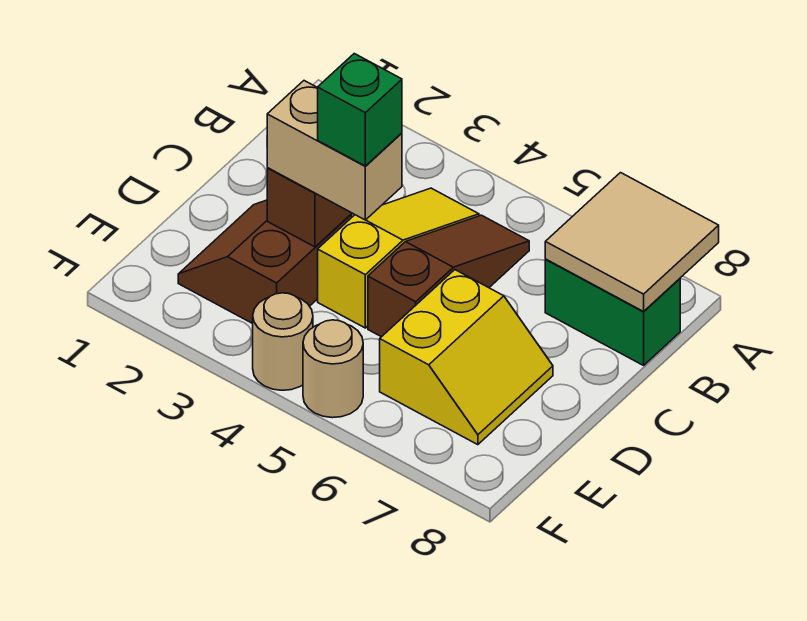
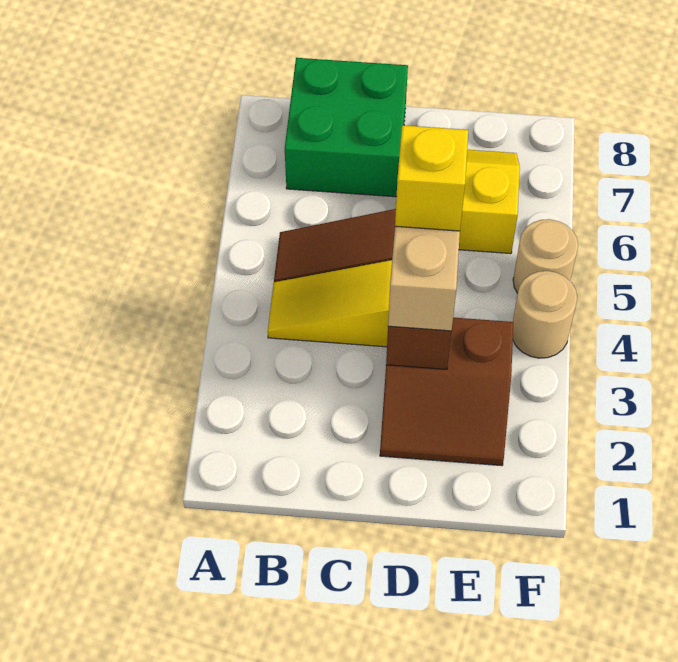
tan tile A7:B8 level 2 -> none
green brick B7:B8 level 1 -> green brick B7:C8 level 1
green brick D4 level 4 -> yellow brick D4 level 4

